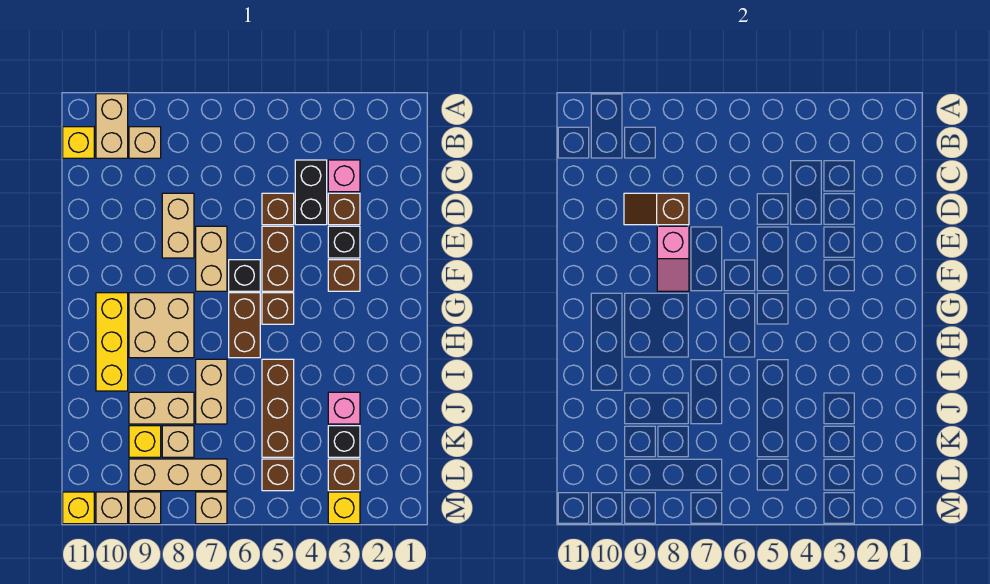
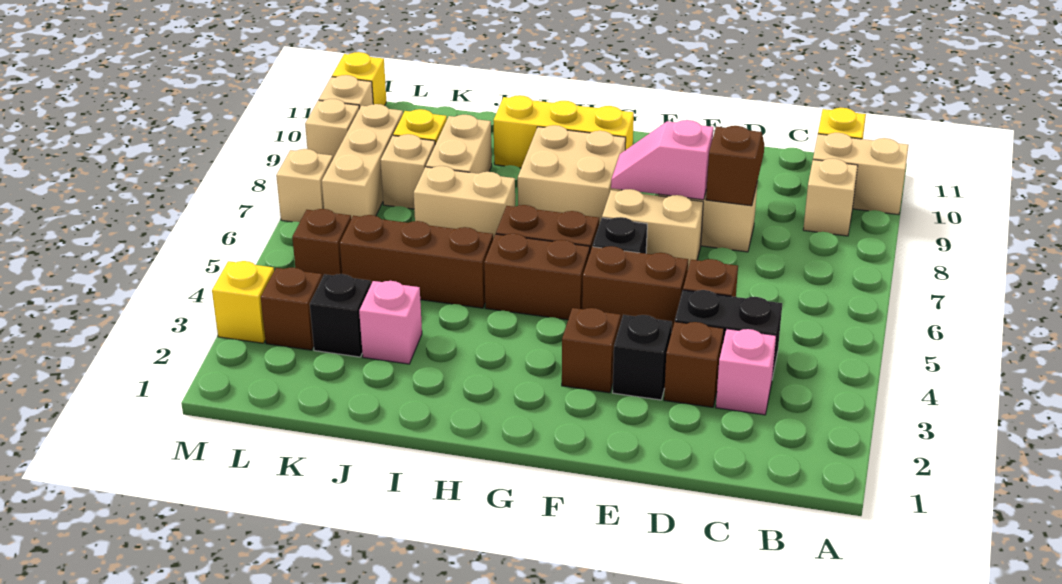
brown brick G5 level 1 -> brown brick G5:H5 level 1

